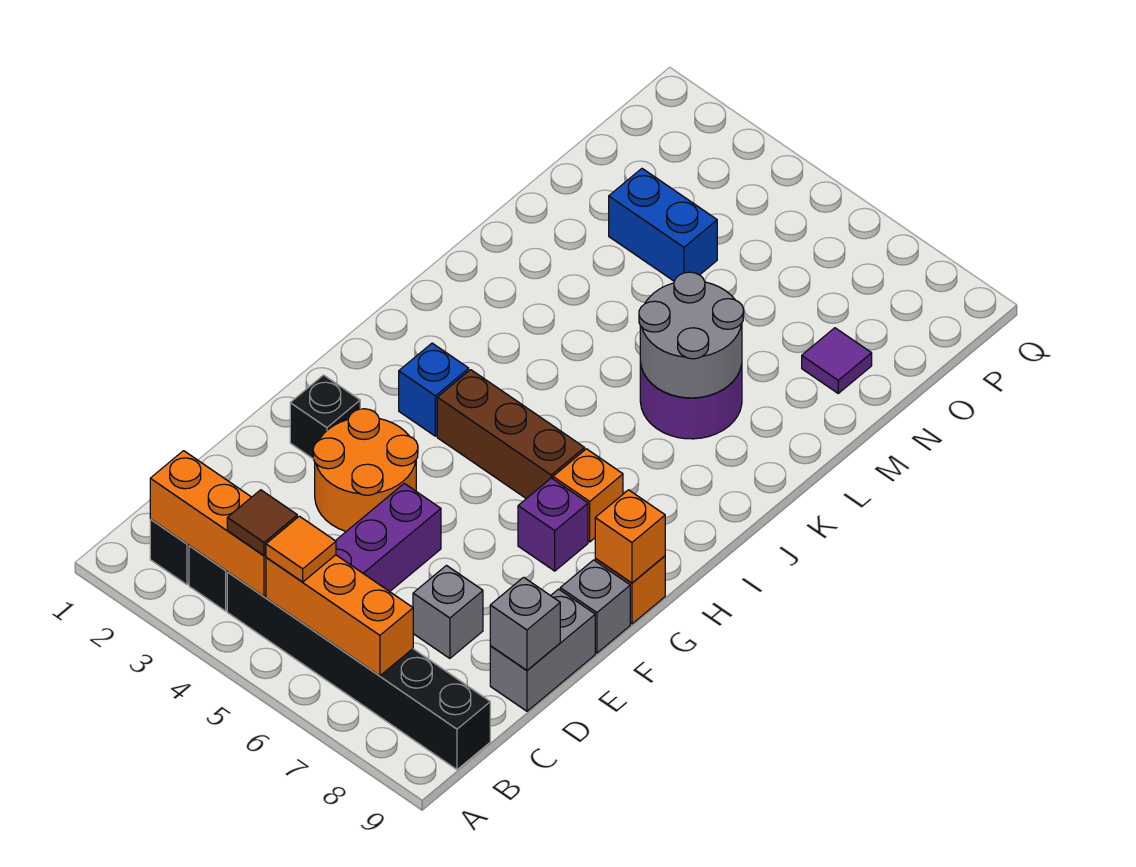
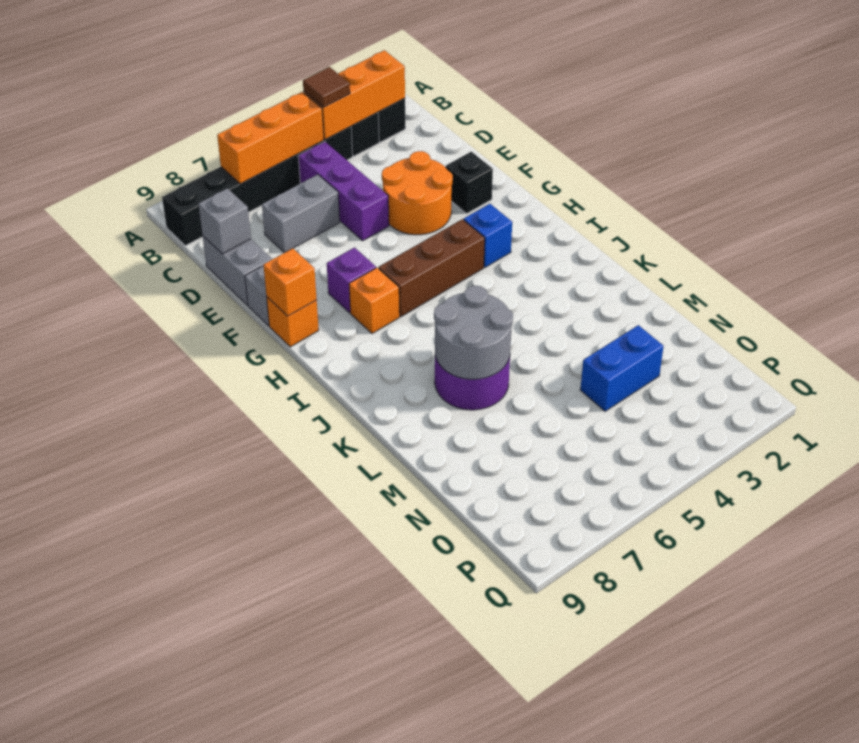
orange tile B5 level 3 -> none
grey brick D7 level 1 -> grey brick D6:D7 level 1
purple tile N8 level 1 -> none

